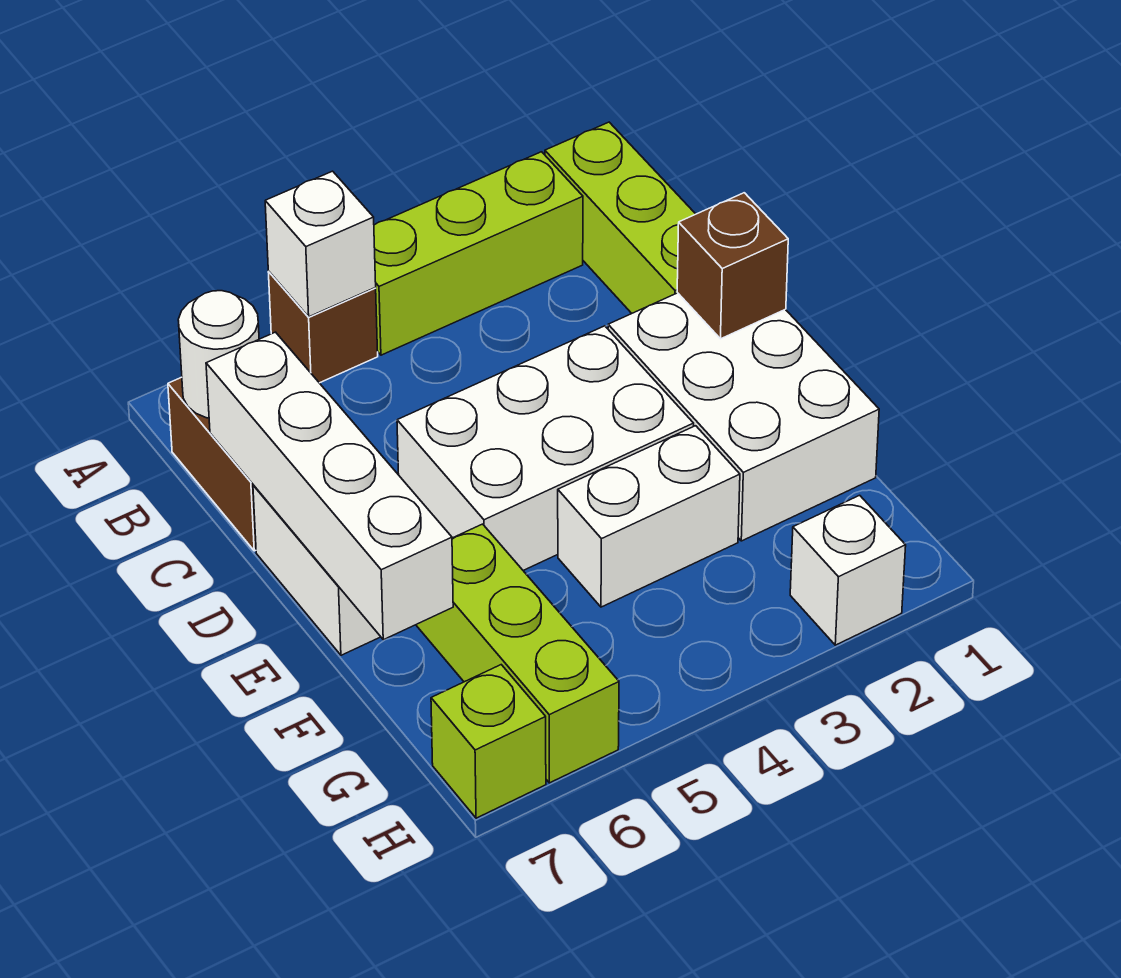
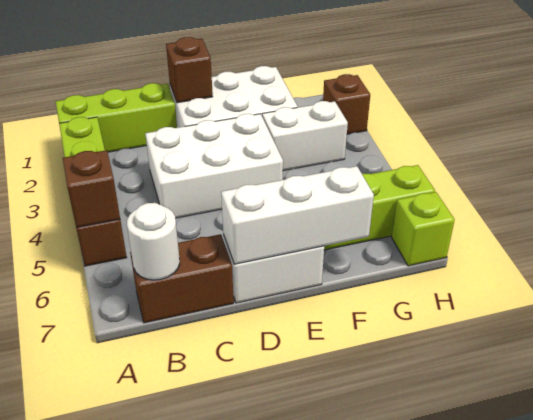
white brick A5 level 2 -> brown brick A5 level 2
white brick C7:F7 level 2 -> white brick D7:F7 level 2
white brick D3:E5 level 1 -> white brick C3:E4 level 1
white brick F3:F4 level 1 -> white brick F3:G3 level 1
white brick H2 level 1 -> brown brick H2 level 1

